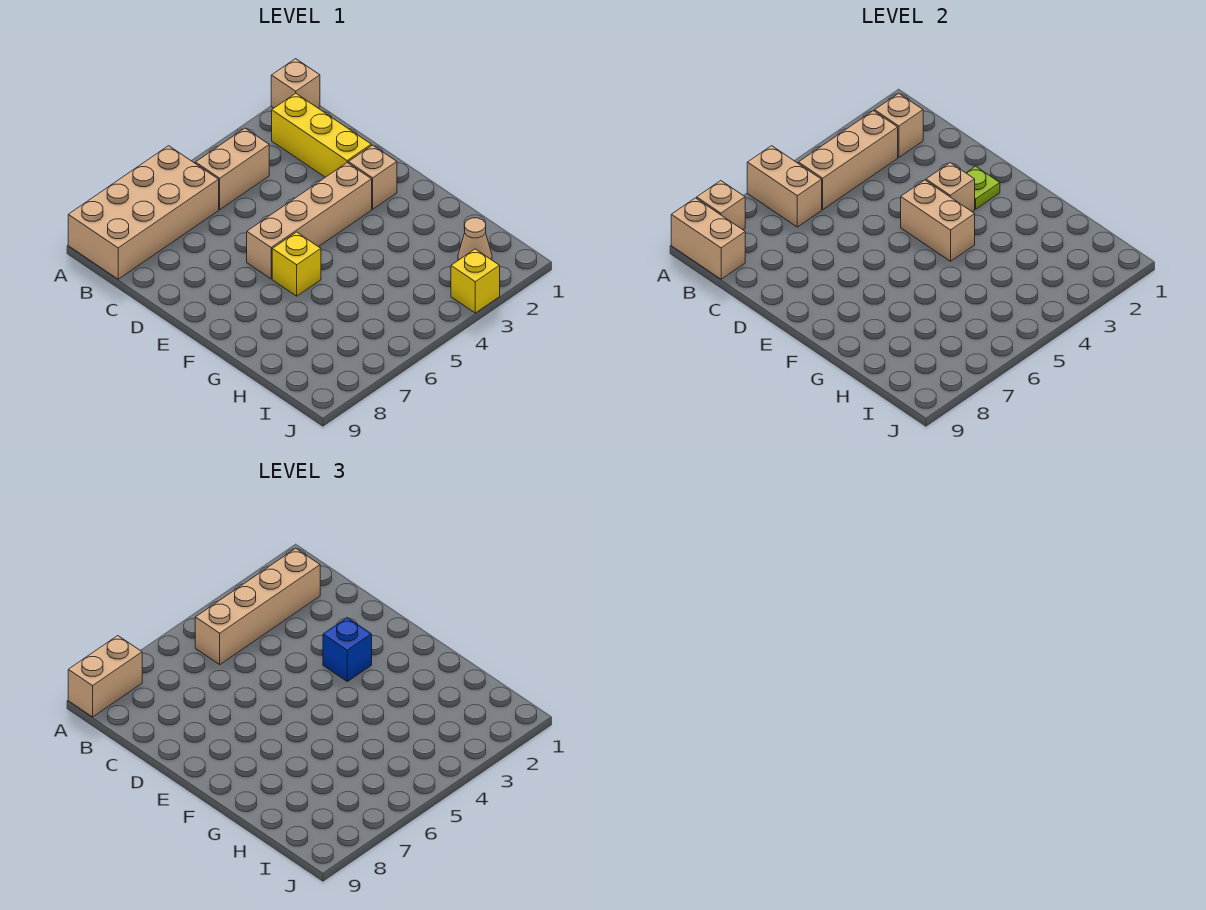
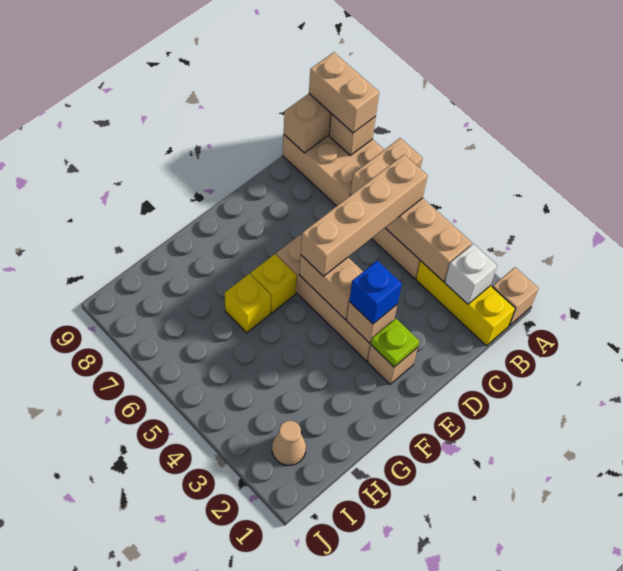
yellow brick B2:D2 level 1 -> yellow brick B1:B3 level 1
tan brick B2 level 2 -> white brick B2 level 2
tan brick B2:B5 level 3 -> tan brick B5:E5 level 3
tan brick E4:F4 level 2 -> tan brick E4:E5 level 2
yellow brick J3 level 1 -> yellow brick G6 level 1

